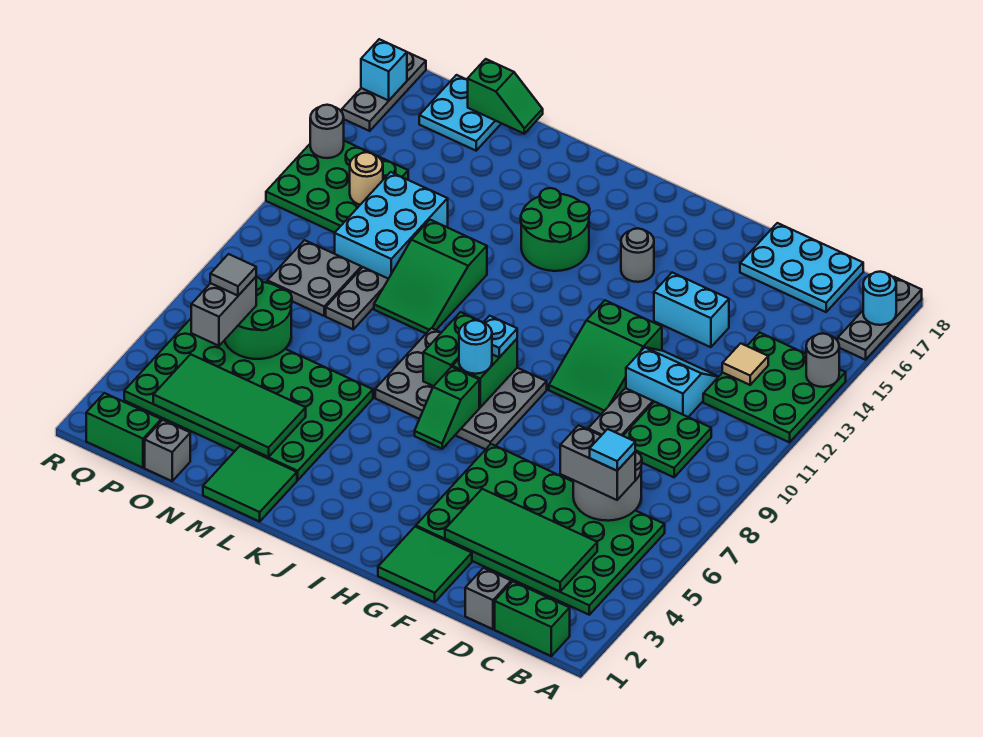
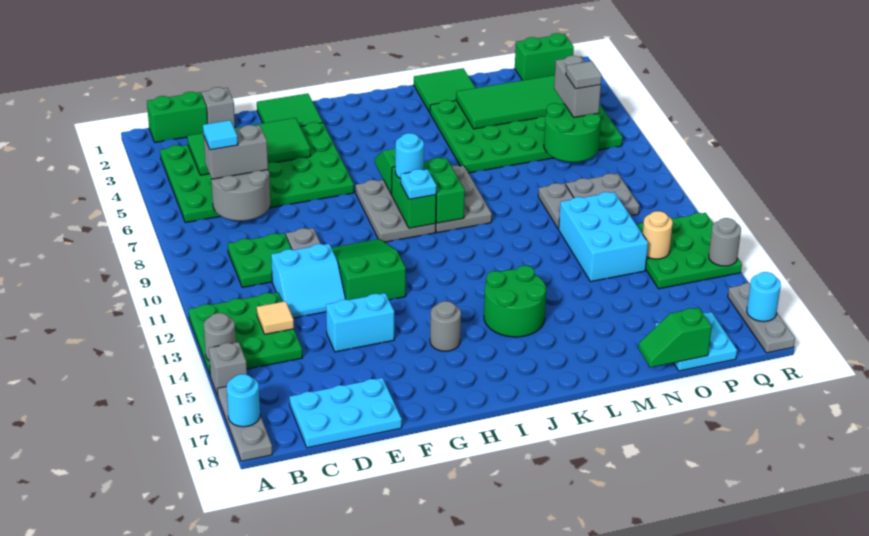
green slope L10:M12 level 1 top 12 -> none
grey brick O1 level 1 -> grey brick A15 level 1
cyan brick R17 level 2 -> cyan round brick R17 level 2

